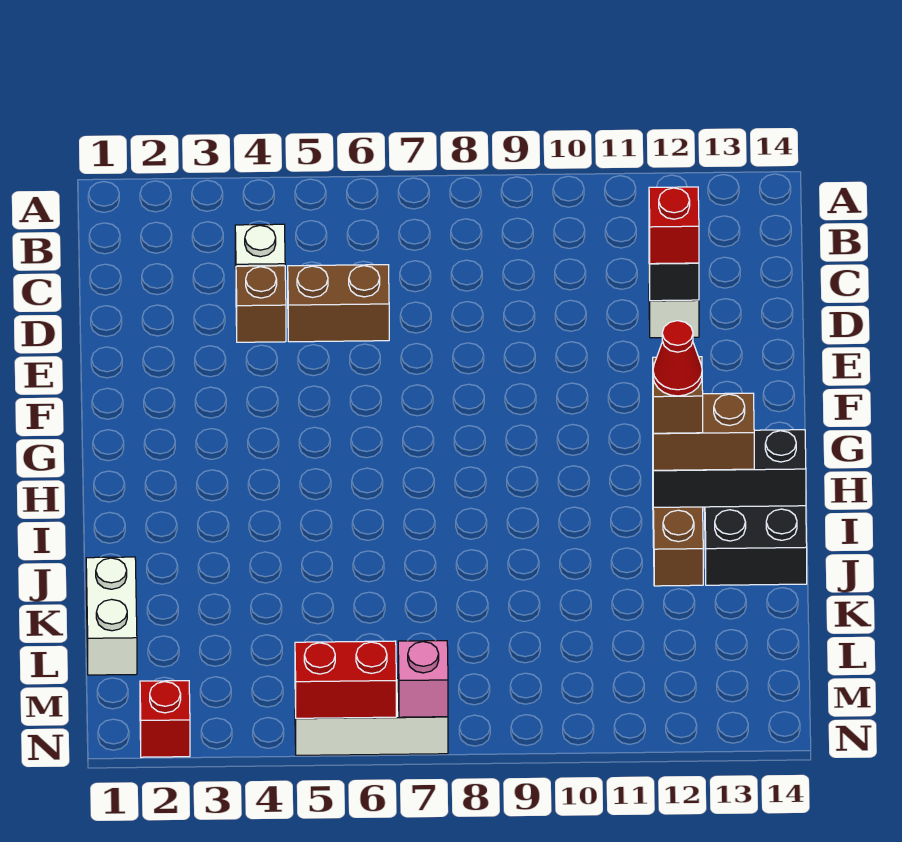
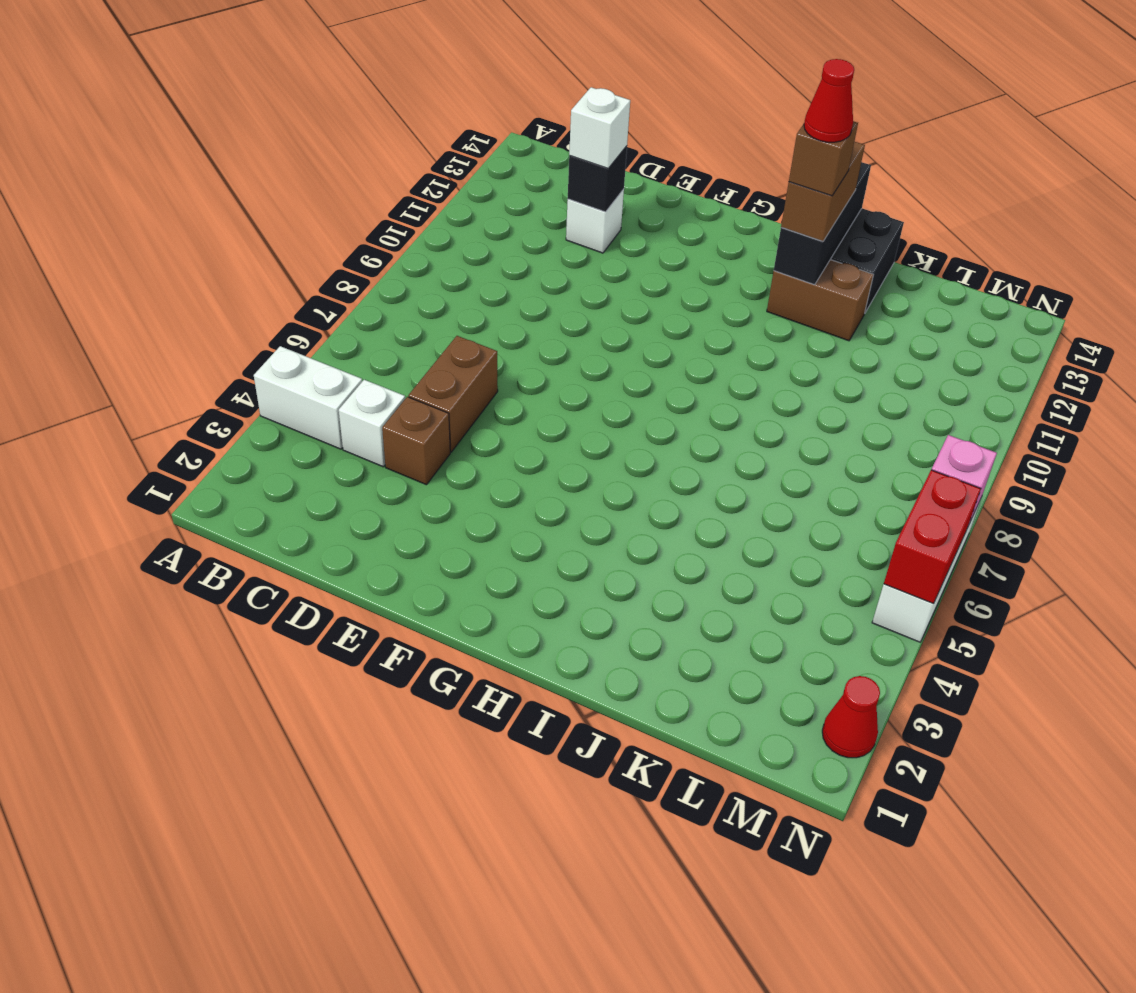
red brick D12 level 3 -> white brick D12 level 3
white brick K1:L1 level 1 -> white brick A4:B4 level 1
red brick N2 level 1 -> red cone N2 level 1

